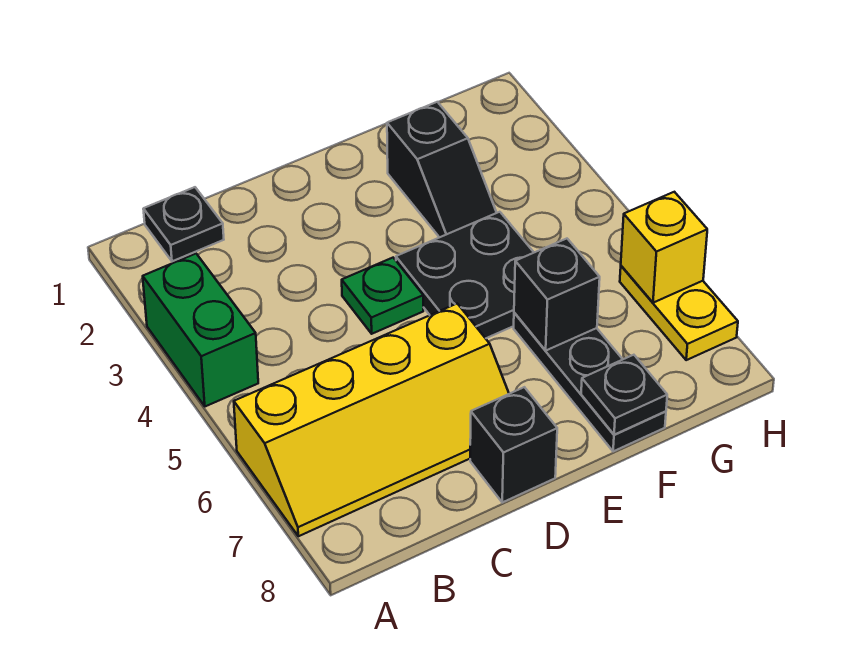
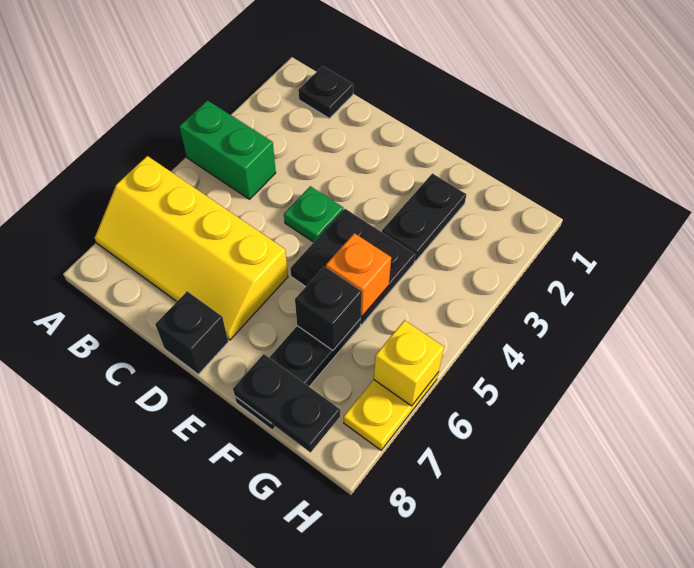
green brick A3:A4 level 1 -> green brick A4:B4 level 1
black slope F2:F3 level 1 top 2 -> black plate F2:F3 level 1
none -> orange brick F5 level 2
black plate F8 level 2 -> black plate F8:G8 level 2

